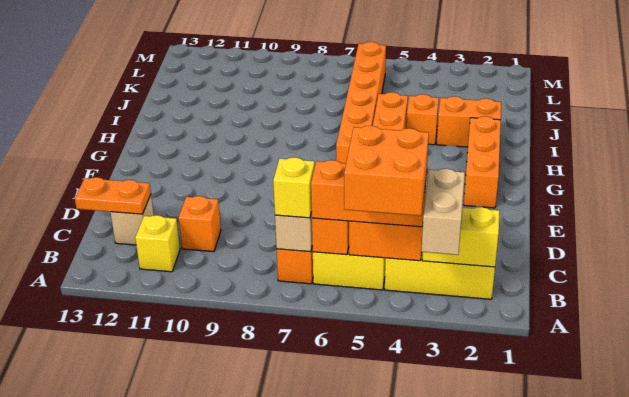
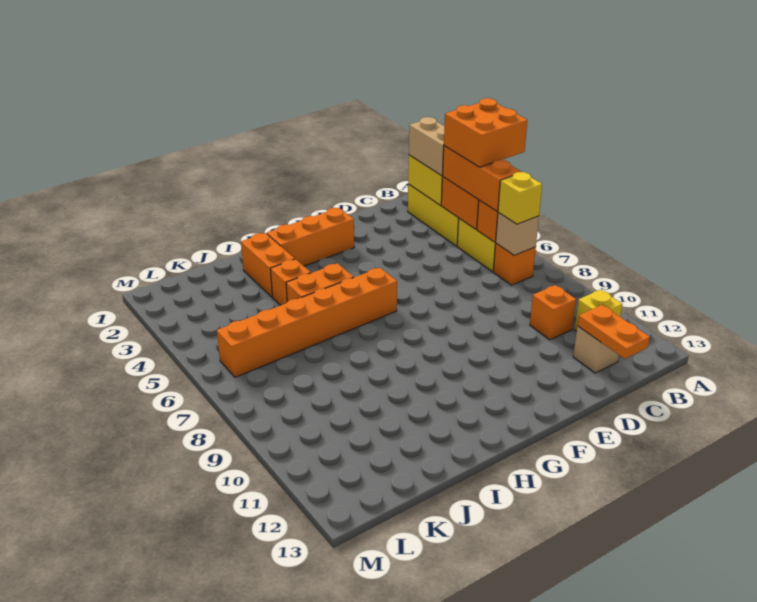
tan brick A3:B3 level 3 -> tan brick B2:B3 level 3

